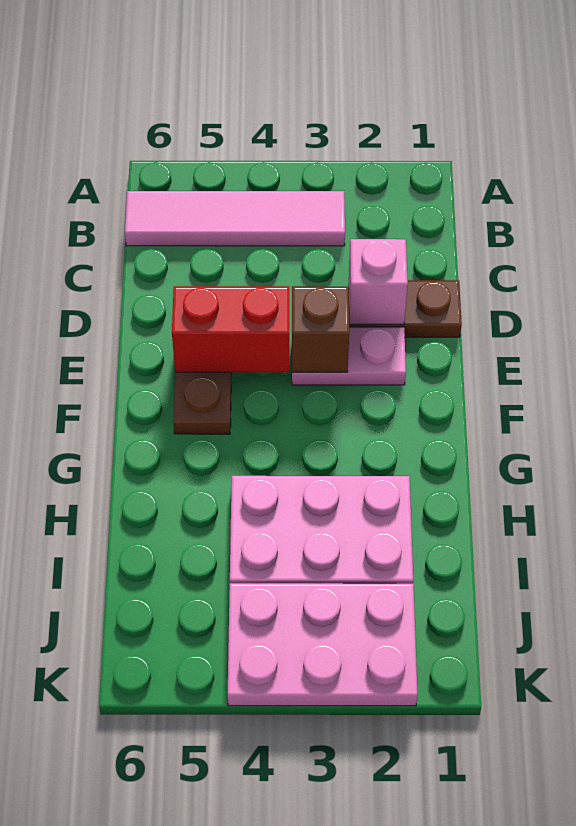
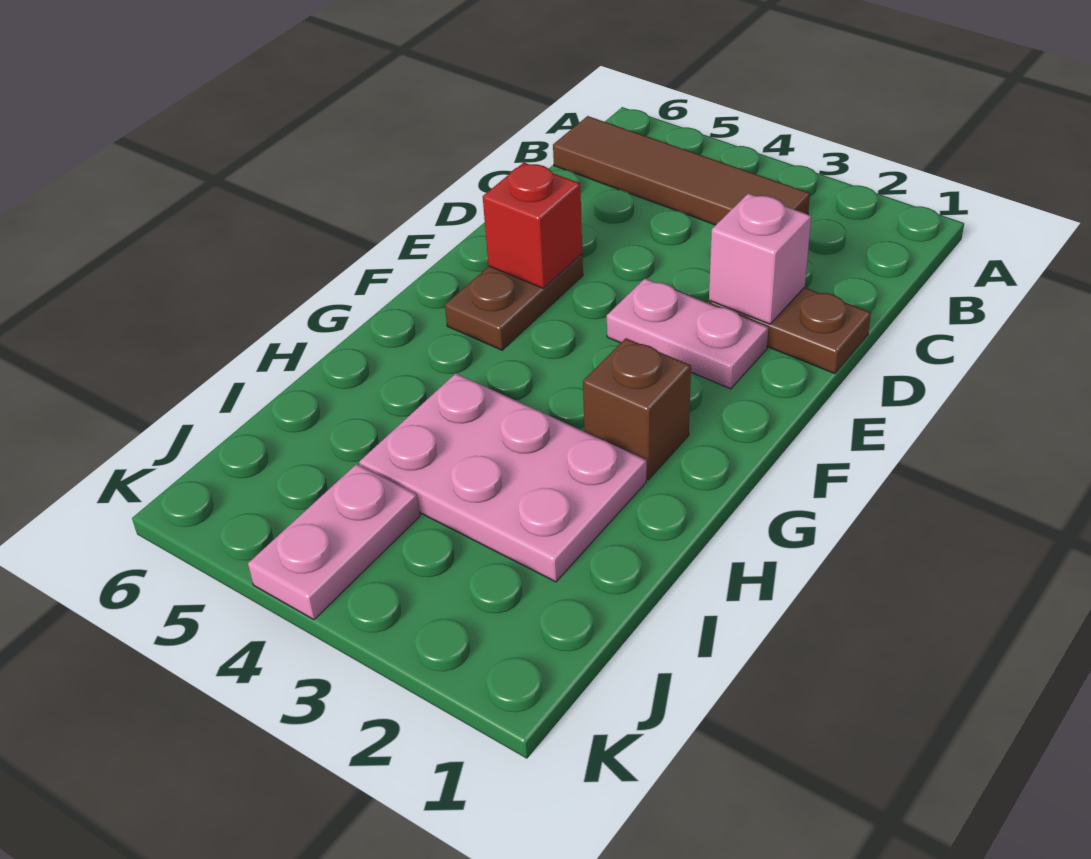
pink tile B3:B6 level 1 -> brown tile B3:B6 level 1
brown brick E3 level 2 -> brown brick G2 level 1
red brick E4:E5 level 2 -> red brick E5 level 2
pink plate J2:K4 level 1 -> pink plate J4:K4 level 1

